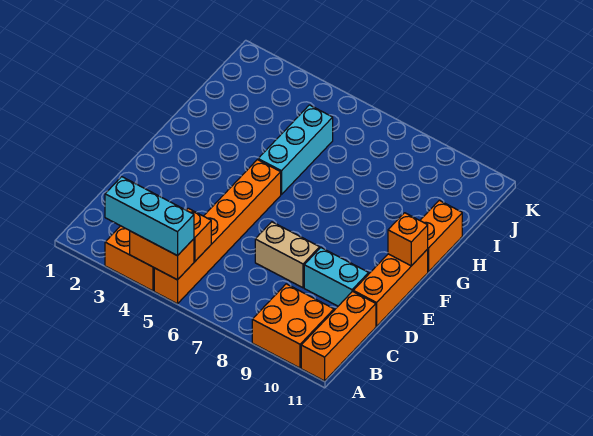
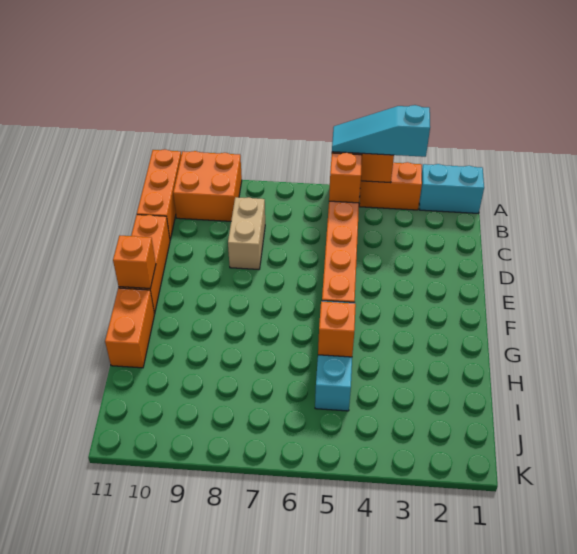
cyan brick A3:A5 level 3 -> cyan slope A3:A5 level 3 top 3
tan brick D7:D8 level 1 -> tan brick C8:D8 level 1
cyan brick D9:D10 level 1 -> cyan brick A1:A2 level 1
none -> orange brick H5 level 2

